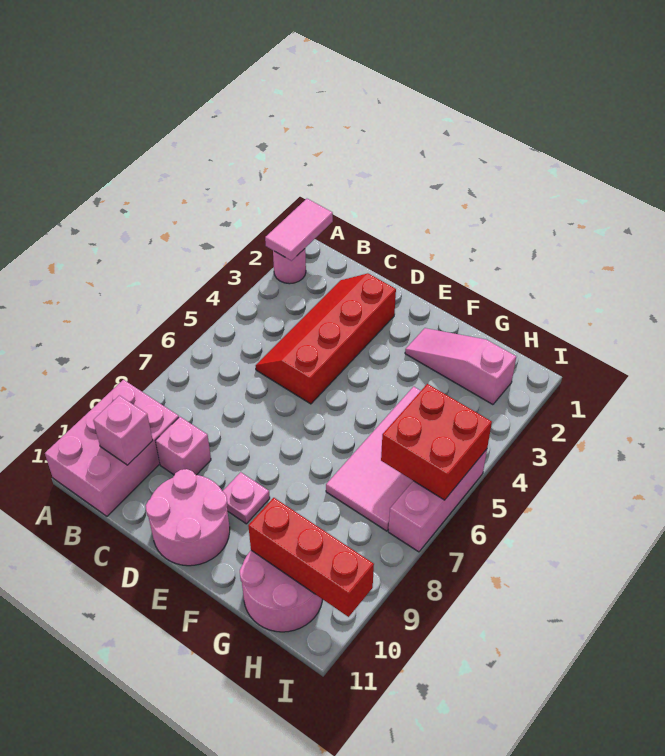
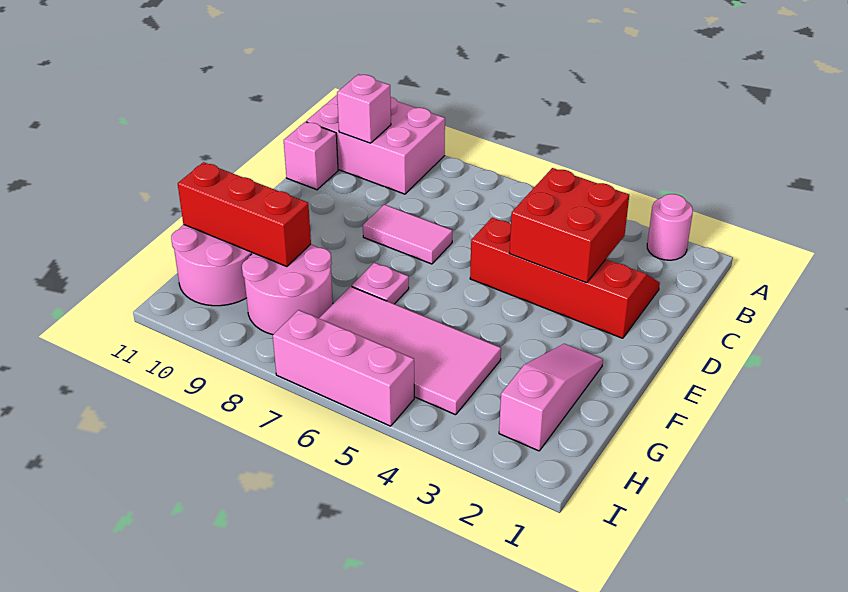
pink tile A1:A2 level 2 -> pink tile D7:D8 level 1
pink brick C9 level 1 -> pink brick C11 level 1
pink round brick D10:E11 level 1 -> pink round brick G8:H9 level 1
pink plate E9 level 1 -> pink plate F7 level 1
red brick G10:I10 level 2 -> red brick G9:G11 level 2
red brick H5:I6 level 2 -> red brick C3:D4 level 2

